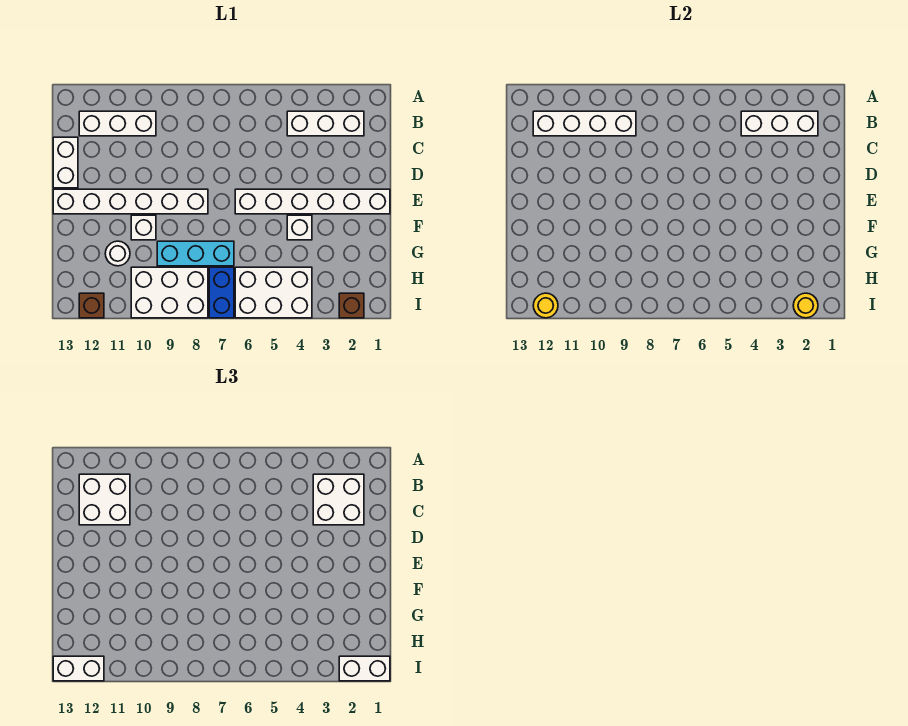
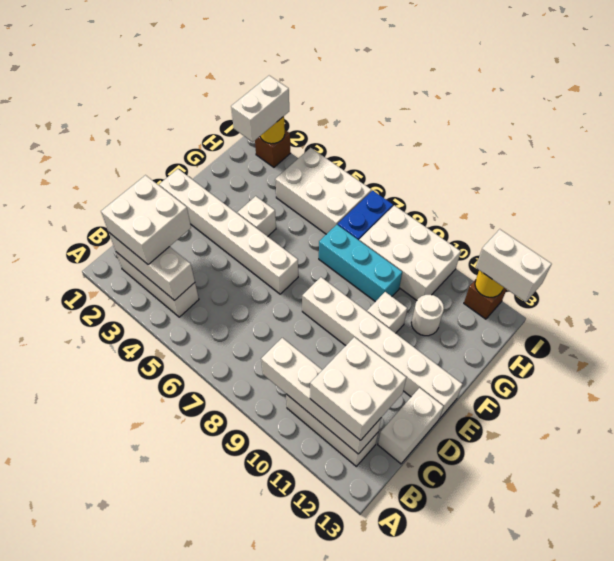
white brick I1:I2 level 3 -> white brick H2:I2 level 3

